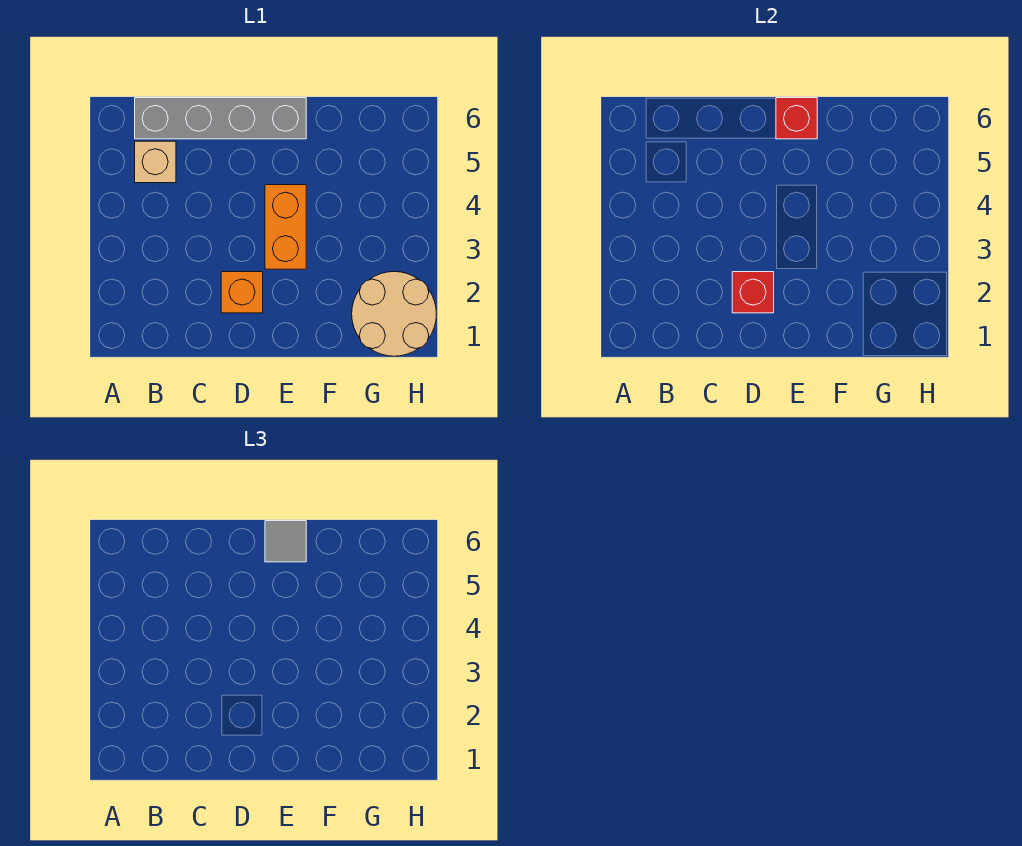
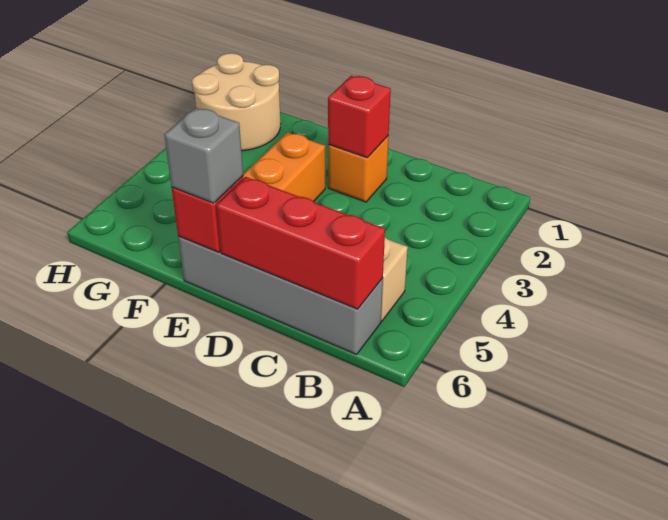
none -> red brick B6:D6 level 2
grey tile E6 level 3 -> grey brick E6 level 3

